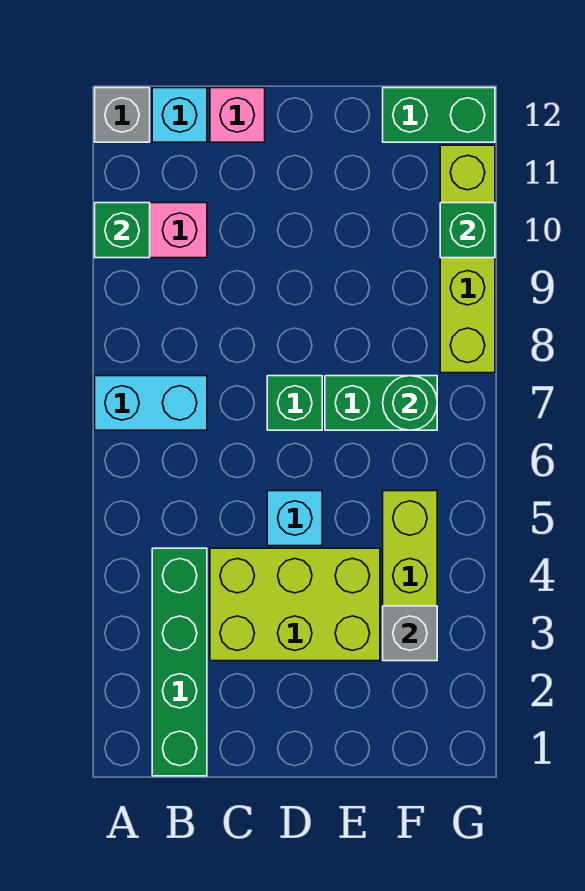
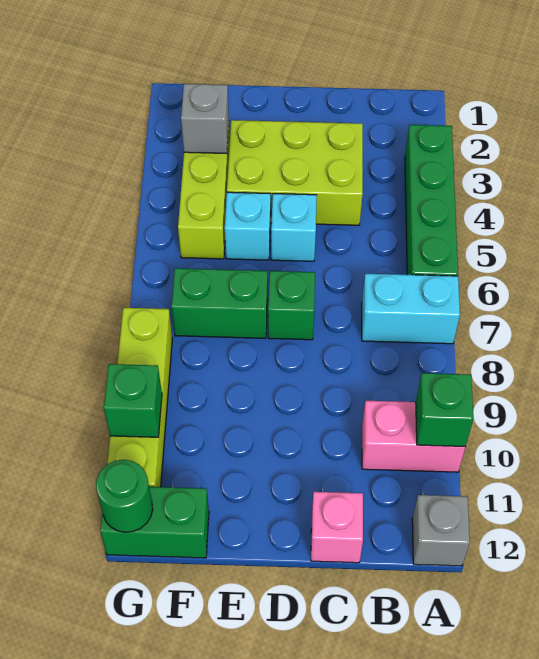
green brick B1:B4 level 1 -> green brick A3:A6 level 1
cyan brick B12 level 1 -> cyan brick E5 level 1
green round brick F7 level 2 -> green round brick G12 level 2

